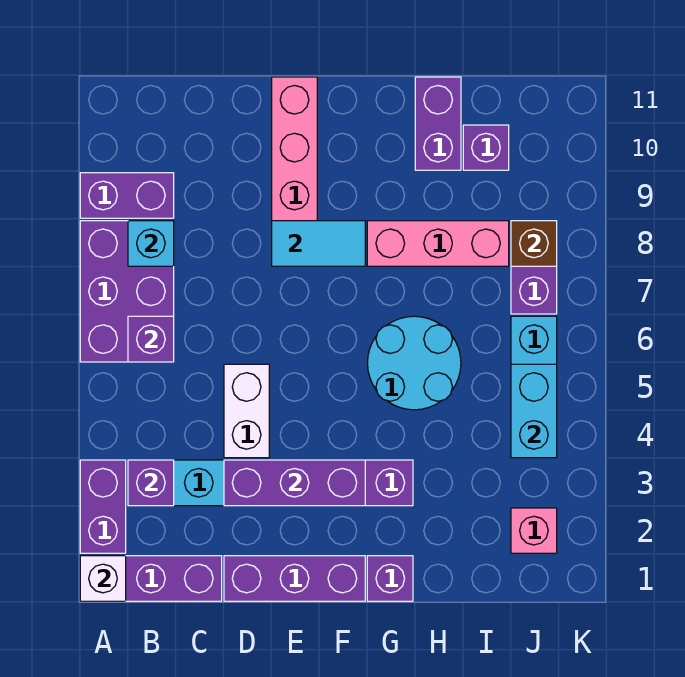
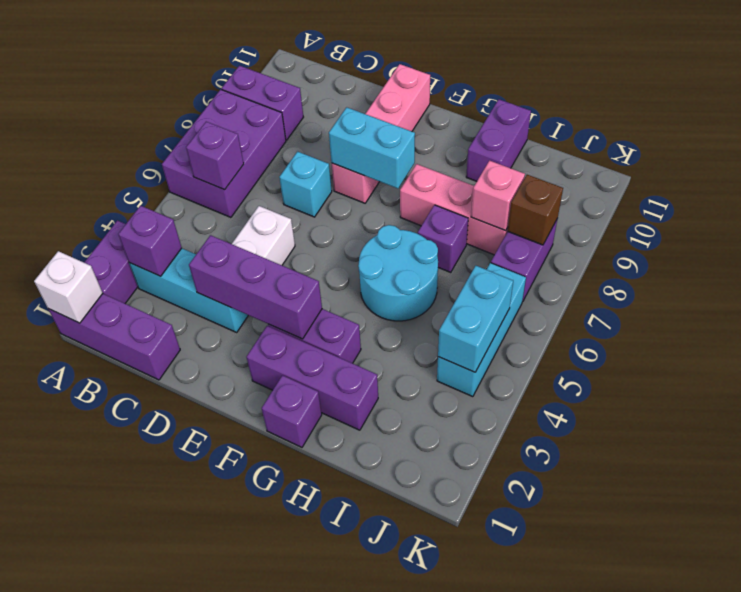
cyan brick B8 level 2 -> cyan brick D7 level 1
purple brick D1:F1 level 1 -> purple brick F2:H2 level 1
cyan tile E8:F8 level 2 -> cyan brick E8:F8 level 2
purple brick I10 level 1 -> purple brick H7 level 1
pink brick J2 level 1 -> pink brick I8 level 2

